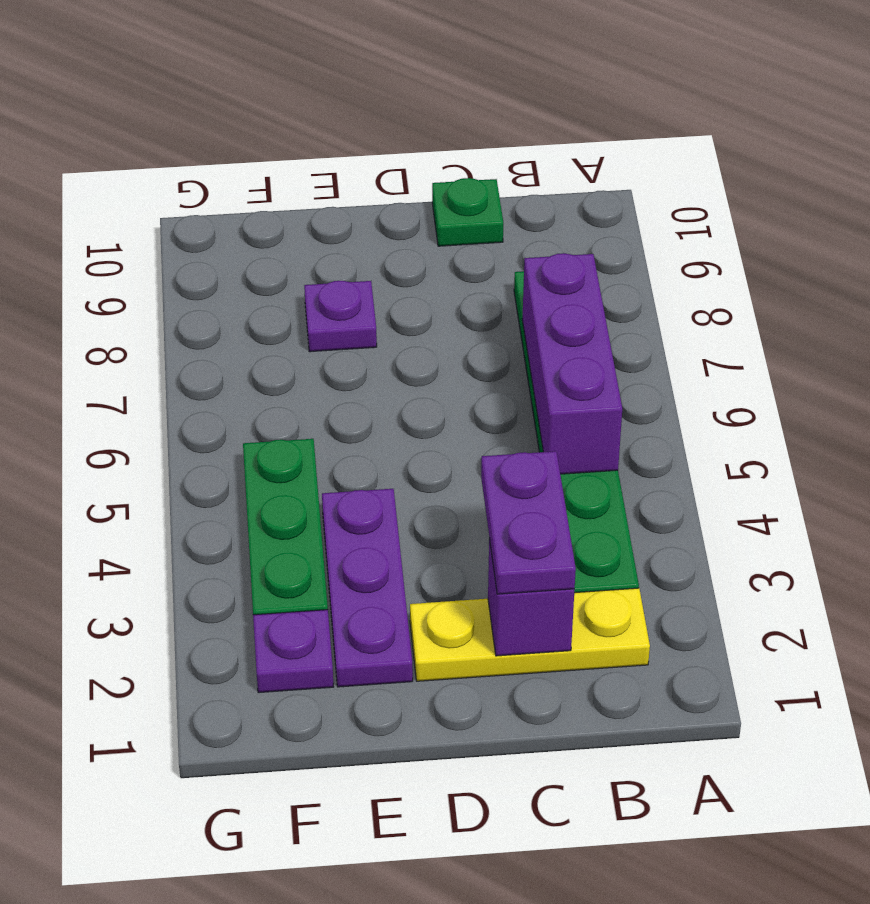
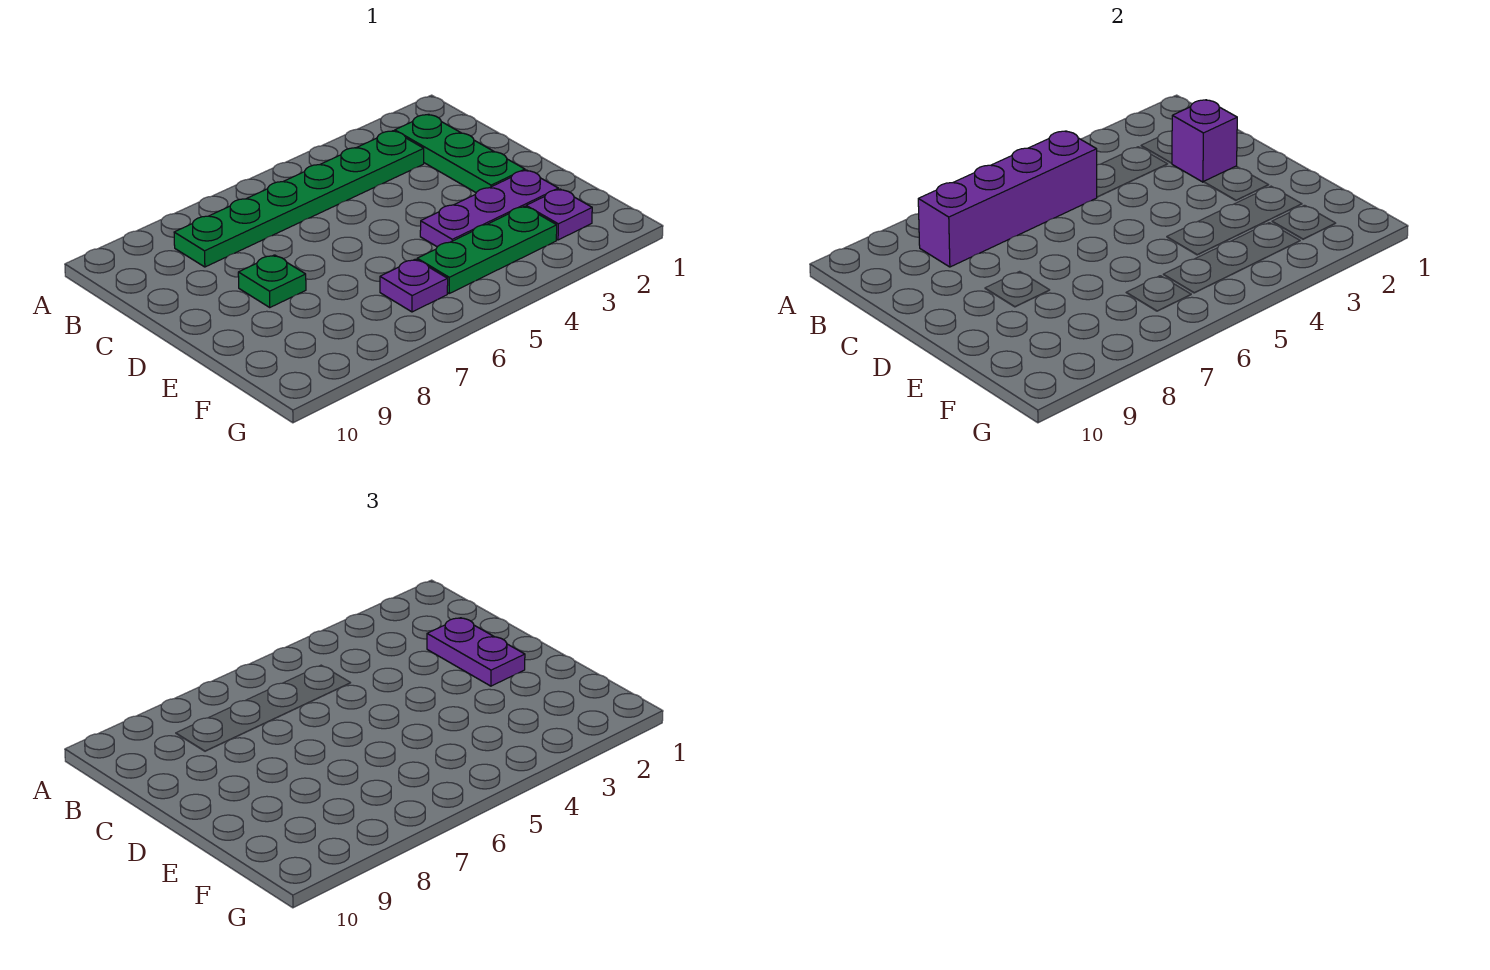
yellow plate B2:D2 level 1 -> green plate B2:D2 level 1
purple brick B5:B7 level 2 -> purple brick B5:B8 level 2
purple plate C2:C3 level 3 -> purple plate C2:D2 level 3
green plate C10 level 1 -> green plate D8 level 1
purple plate E8 level 1 -> purple plate F6 level 1

